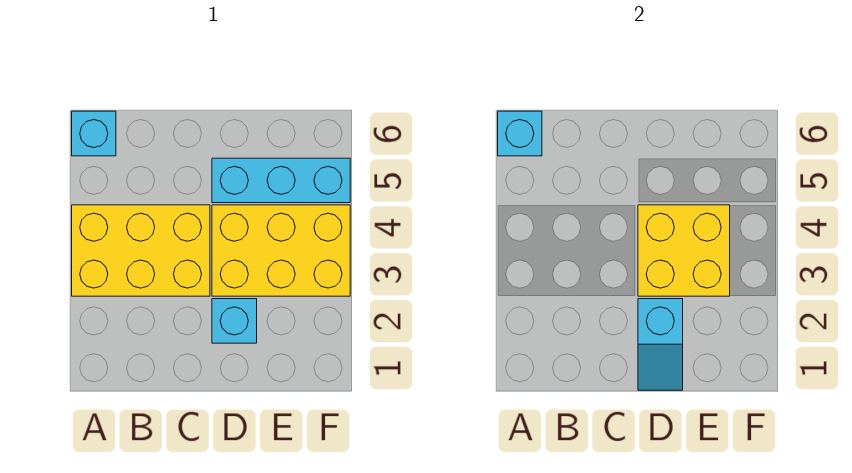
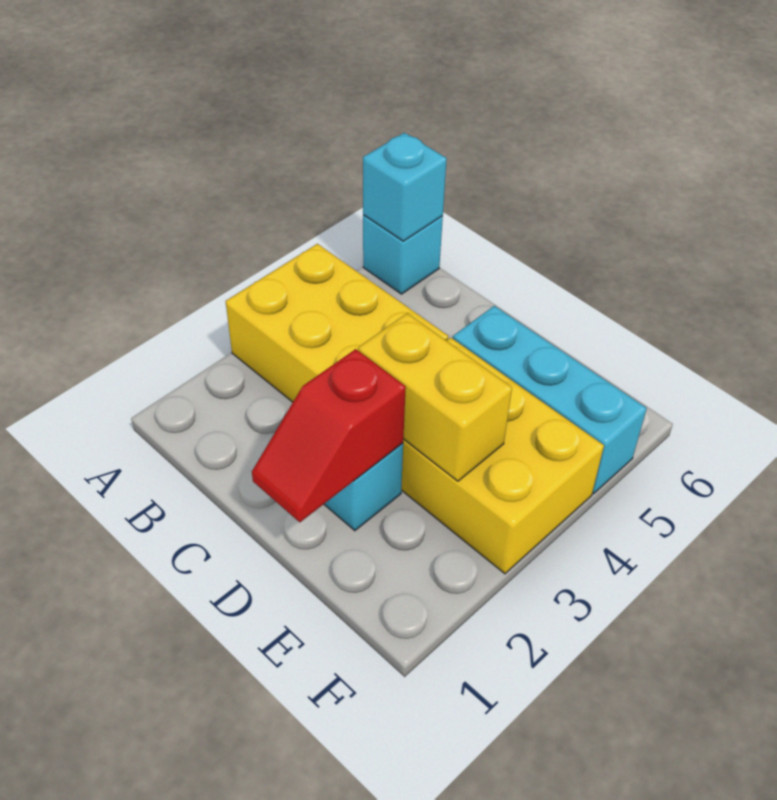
cyan slope D1:D2 level 2 top 2 -> red slope D1:D2 level 2 top 2
yellow brick D3:E4 level 2 -> yellow brick D3:E3 level 2

